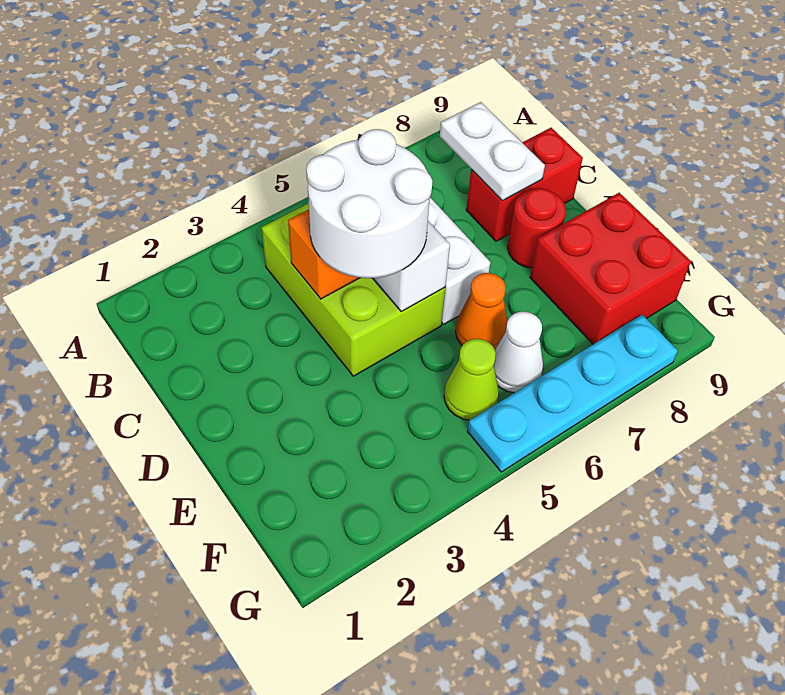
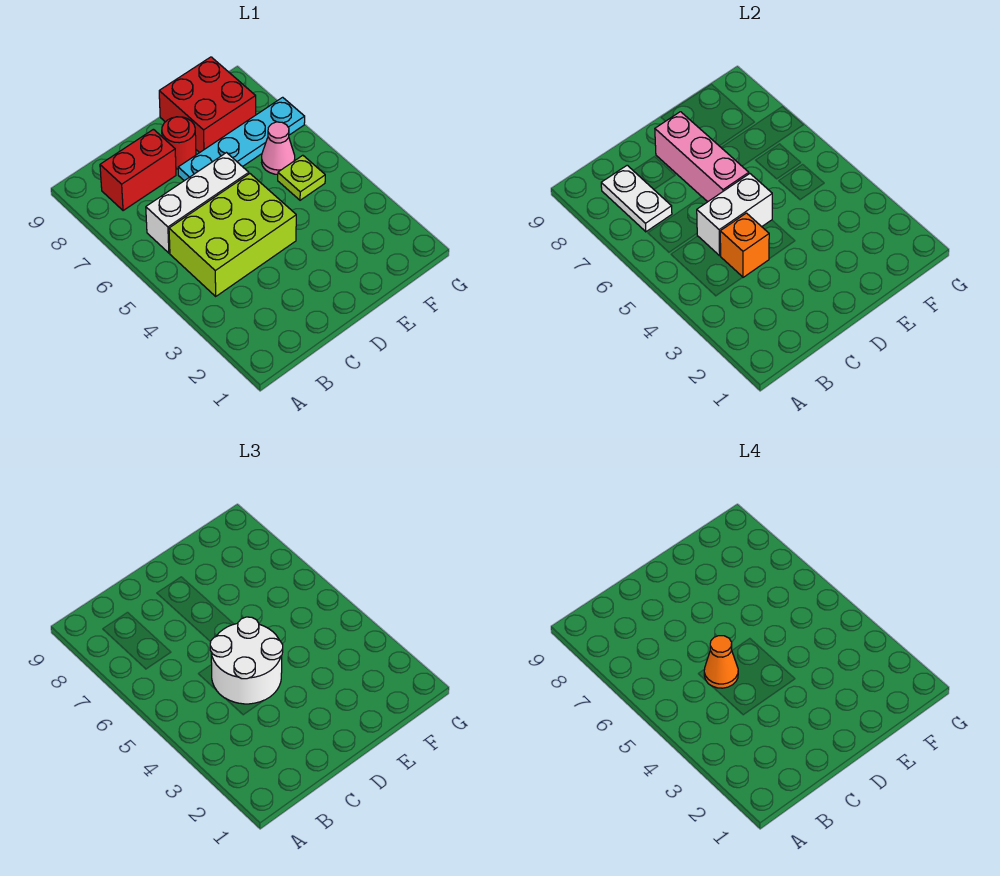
white plate B8:C8 level 2 -> white plate B7:B8 level 2
red brick C8:C9 level 1 -> red brick B8:C8 level 1
none -> pink brick D6:D8 level 2
orange cone E6 level 1 -> orange cone C5 level 4
lime cone F5 level 1 -> lime plate F5 level 1
white cone F6 level 1 -> pink cone F6 level 1
cyan plate G5:G8 level 1 -> cyan plate D7:G7 level 1

